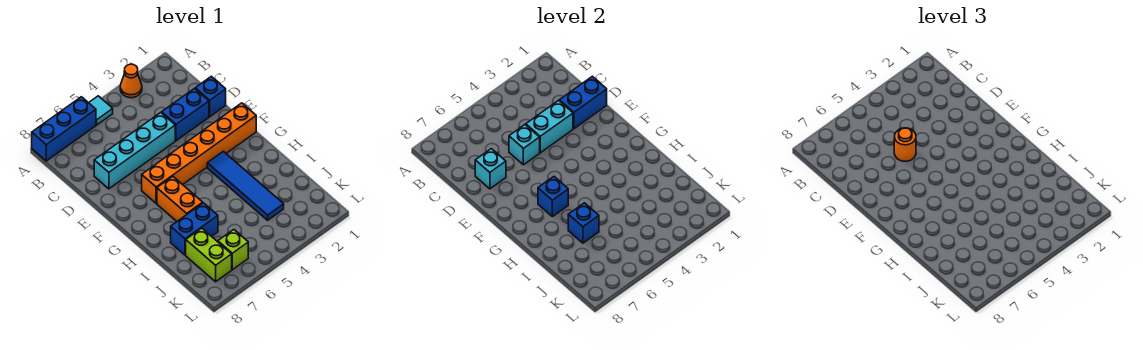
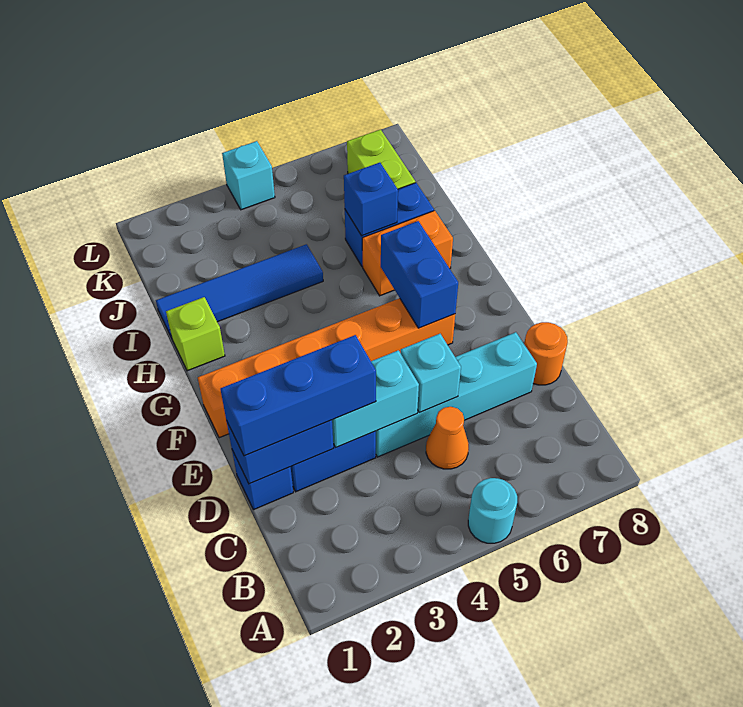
orange cone A3 level 1 -> orange cone C5 level 1
cyan tile A5 level 1 -> cyan round brick A5 level 1
blue brick A6:A8 level 1 -> blue brick D1:D3 level 3
orange round brick D5 level 3 -> orange round brick D8 level 1
cyan brick D7 level 2 -> cyan brick L4 level 1
blue tile G3:J3 level 1 -> blue tile I1:I4 level 1
orange brick G6:H6 level 1 -> orange brick H6:H7 level 1
blue brick G6 level 2 -> blue brick F6:G6 level 2
lime brick K6 level 1 -> lime brick H1 level 1

